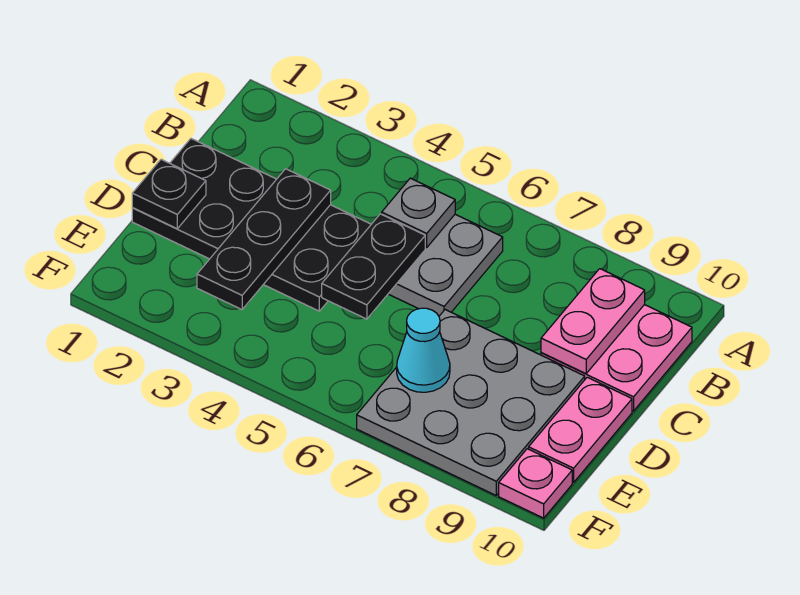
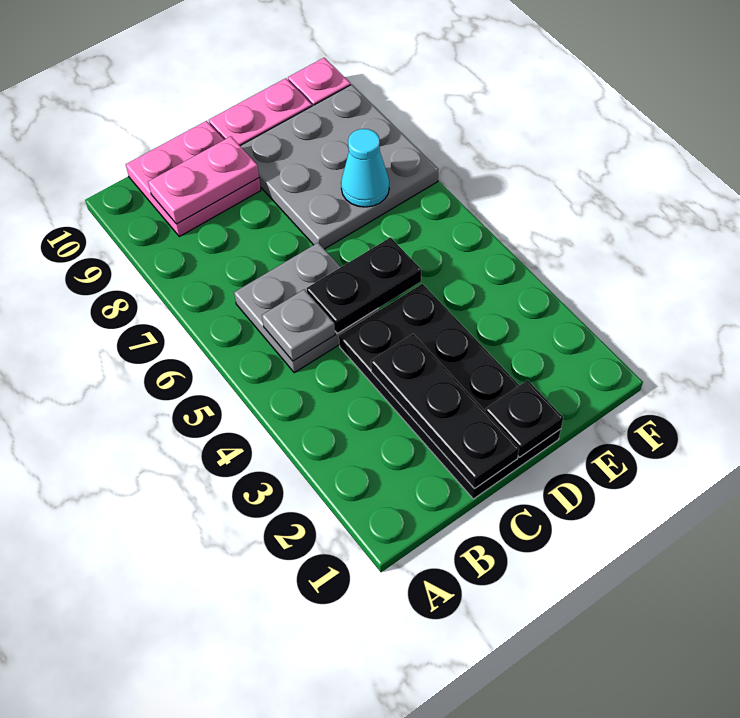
black plate C3:E3 level 2 -> black plate C1:C3 level 2

